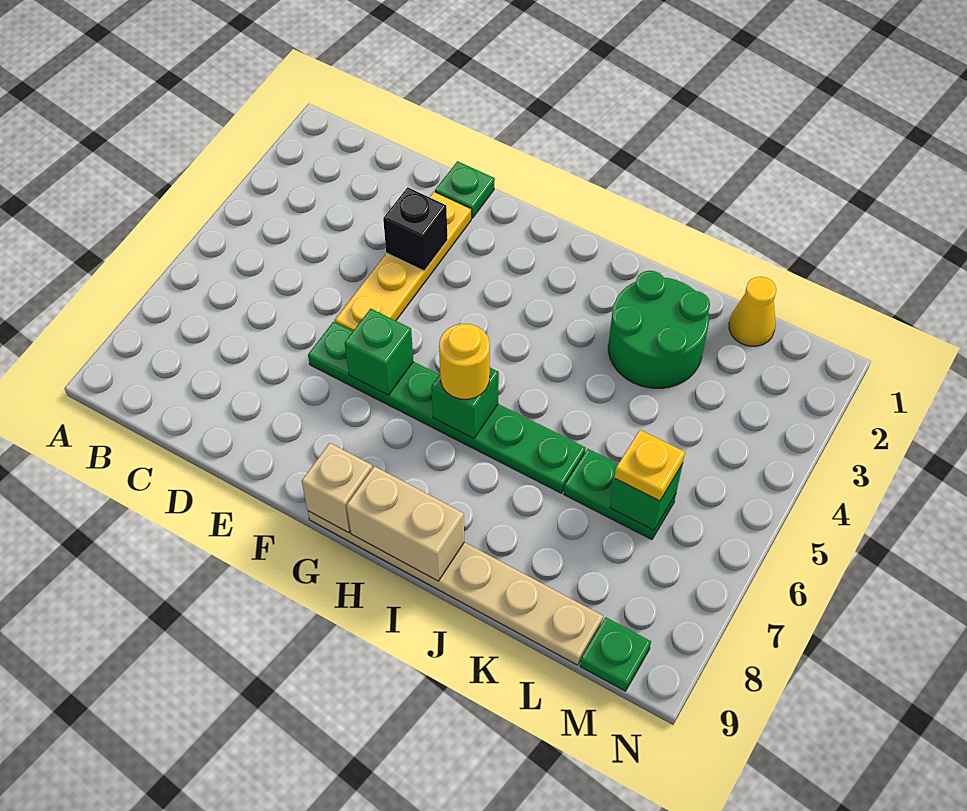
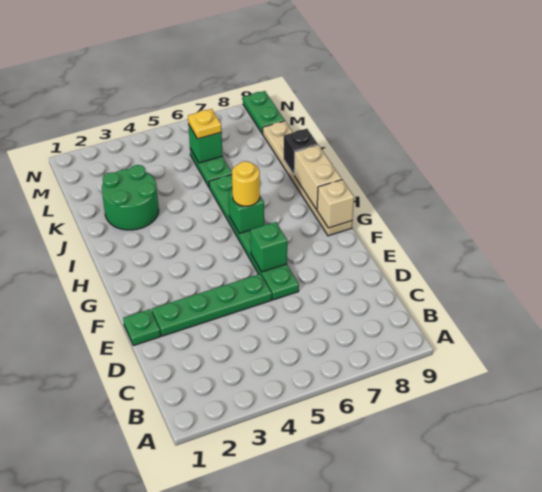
yellow plate E2:E5 level 1 -> green plate E2:E5 level 1
black brick E3 level 2 -> black brick J9 level 2
yellow cone L1 level 1 -> none
green plate M9 level 1 -> green plate M9:N9 level 1

